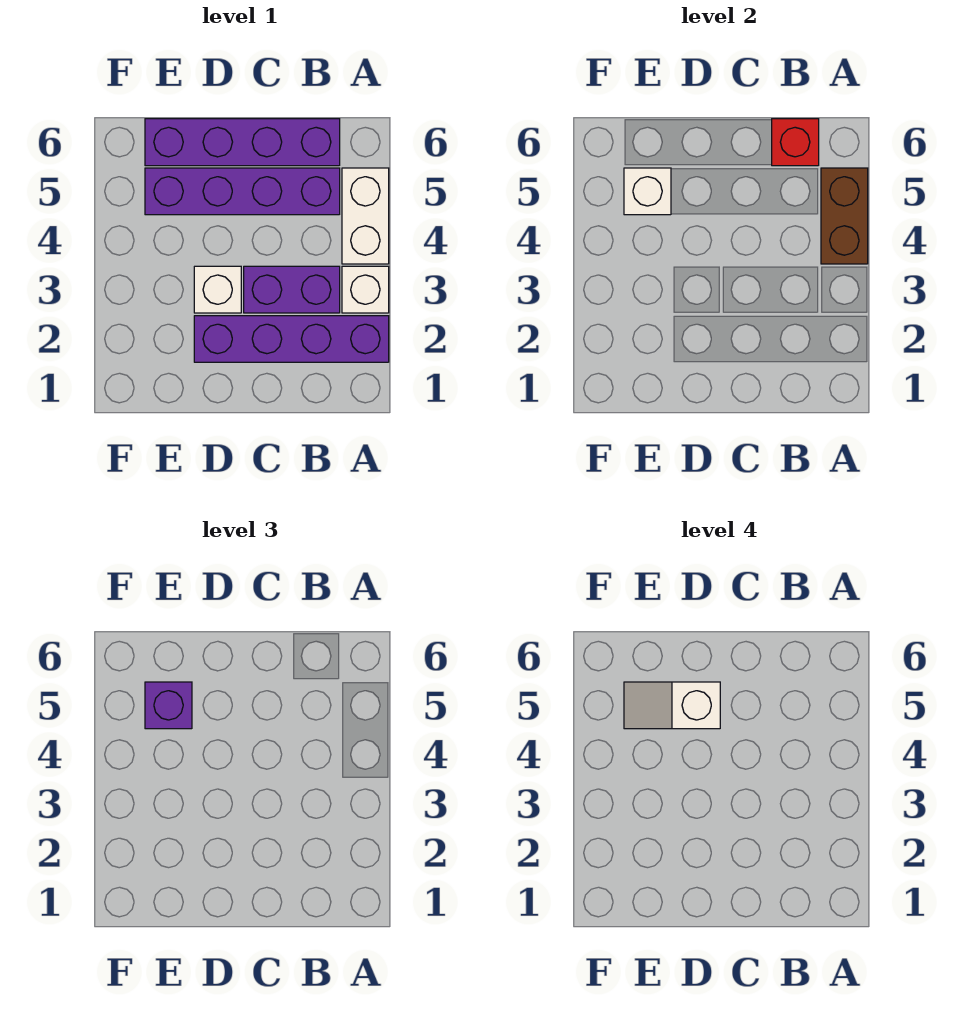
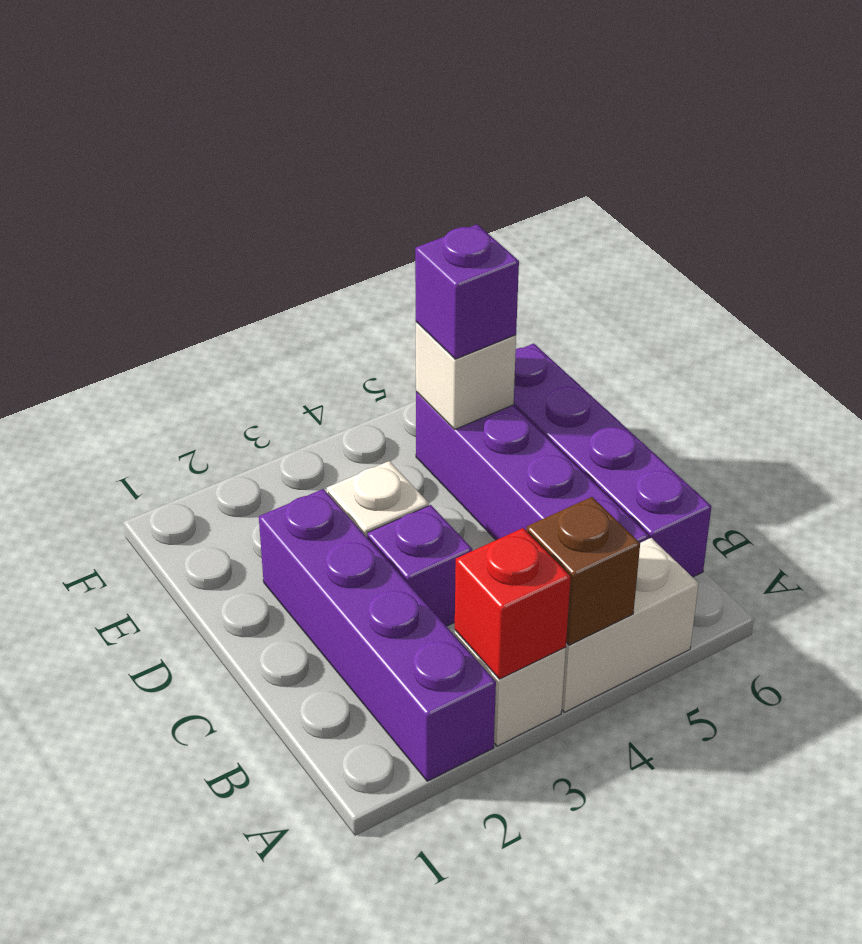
brown brick A4:A5 level 2 -> brown brick A4 level 2
purple brick B3:C3 level 1 -> purple brick C3 level 1
red brick B6 level 2 -> red brick A3 level 2
white slope D5:E5 level 4 top D -> none

